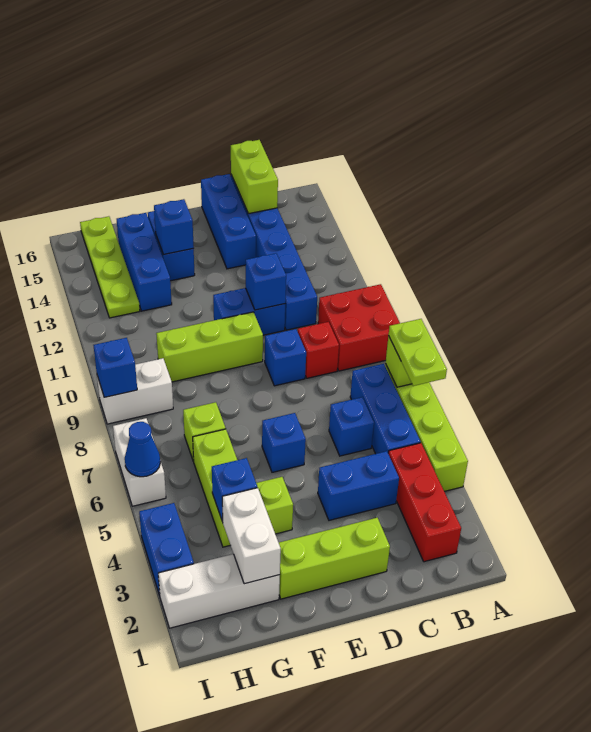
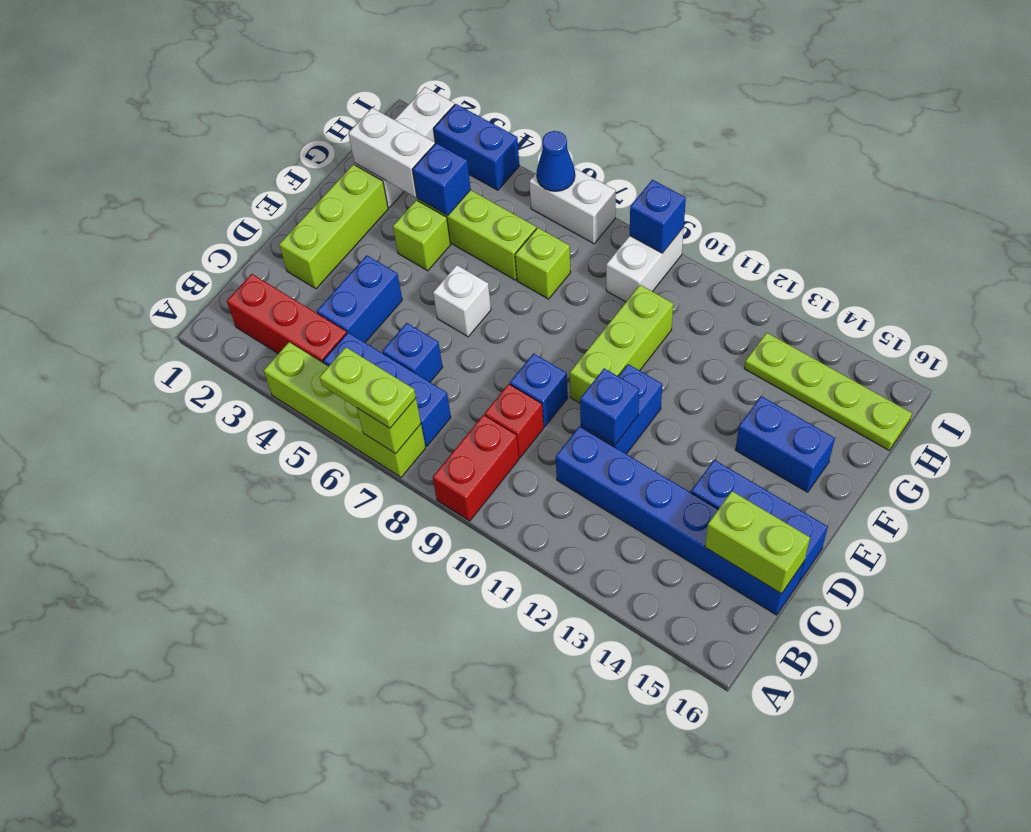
red brick A9:B10 level 1 -> red brick A9:B9 level 1
blue brick E6 level 1 -> white brick E6 level 1
blue brick F14 level 2 -> none
blue brick G13:G15 level 1 -> none

